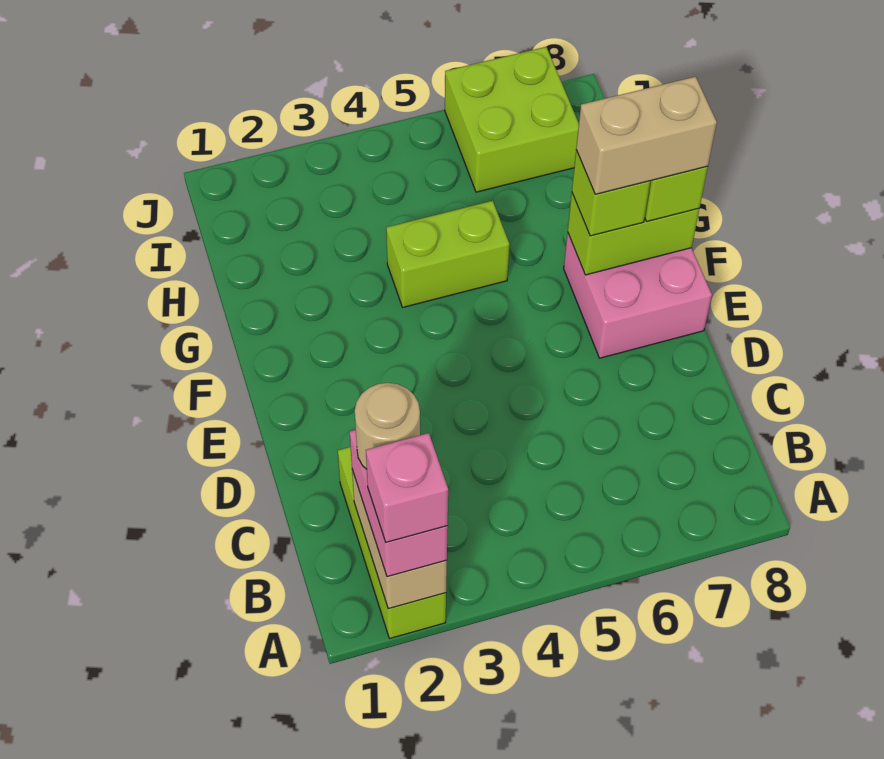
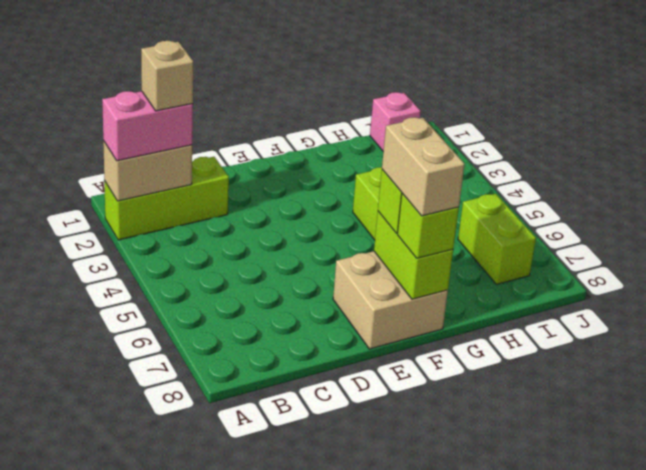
pink brick A2 level 4 -> pink brick I1 level 1
tan round brick B2 level 4 -> tan brick B2 level 4
pink brick E7:F8 level 1 -> tan brick E7:F8 level 1
lime brick I6:J7 level 1 -> lime brick I6:I7 level 1

